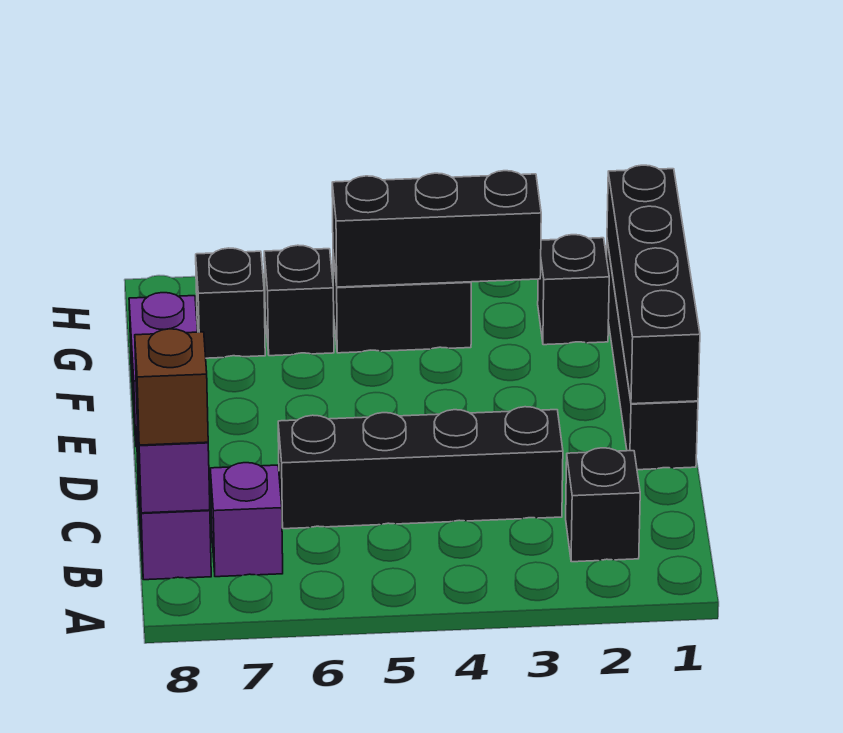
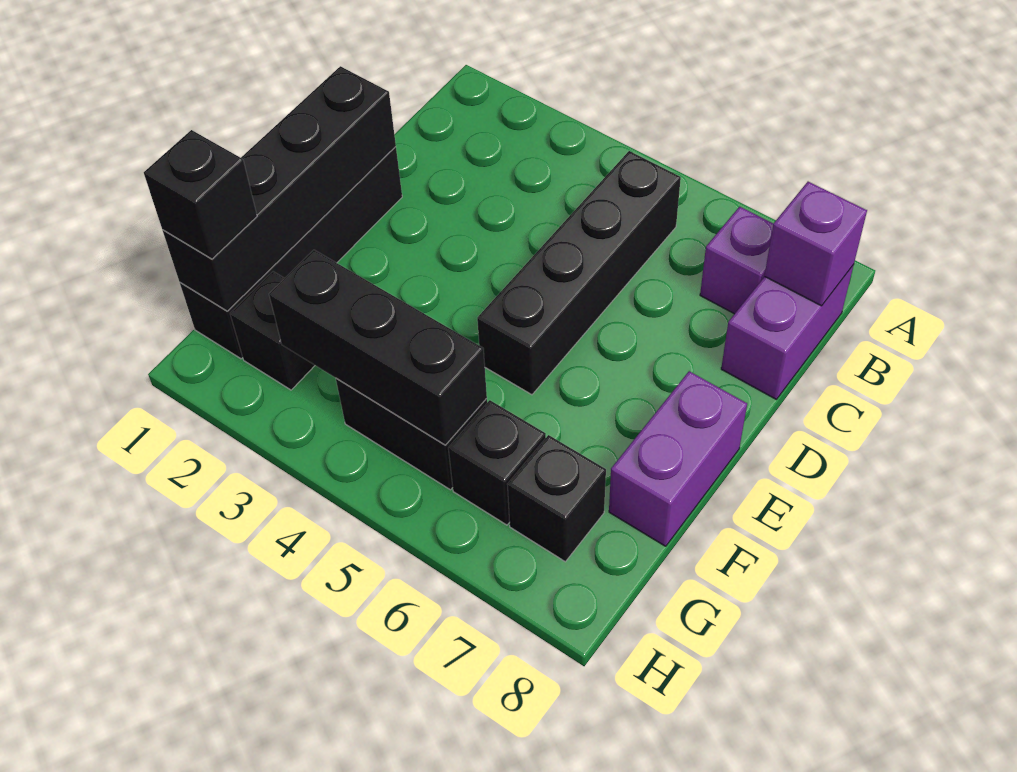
black brick B2 level 1 -> black brick G1 level 3
brown brick B8 level 3 -> none
black brick C3:C6 level 1 -> black brick B5:E5 level 1

